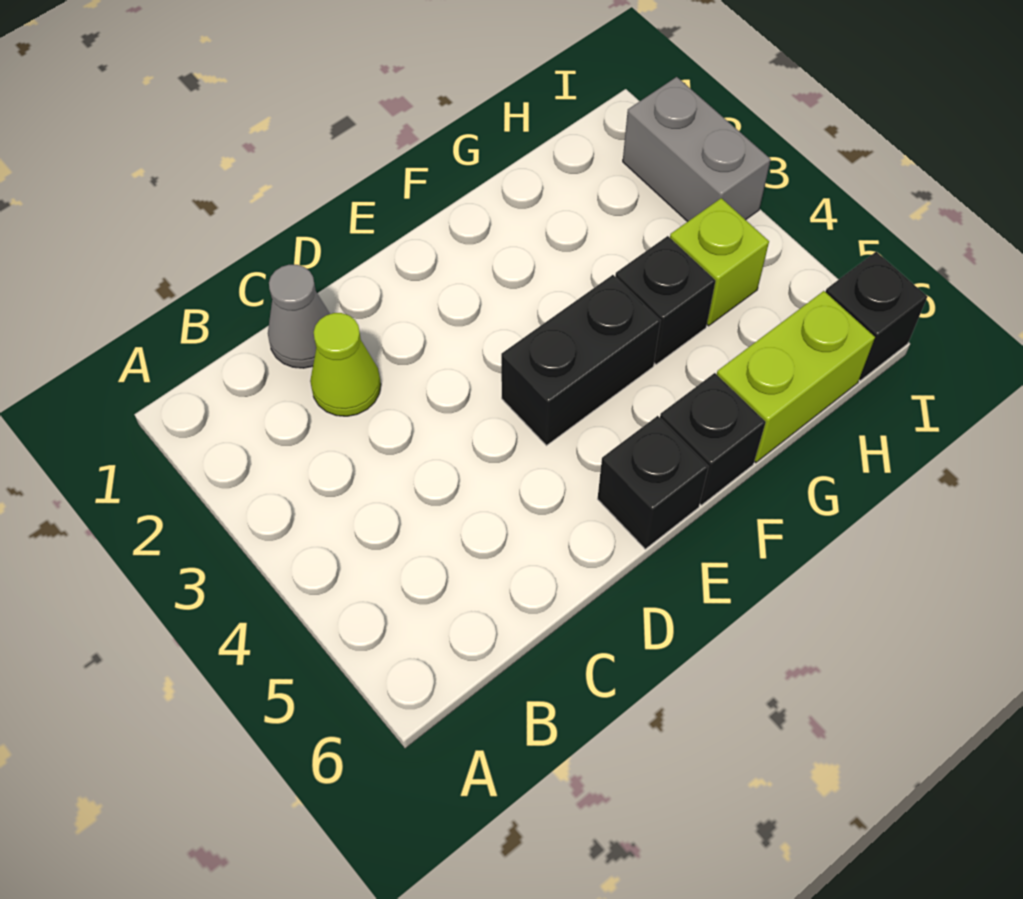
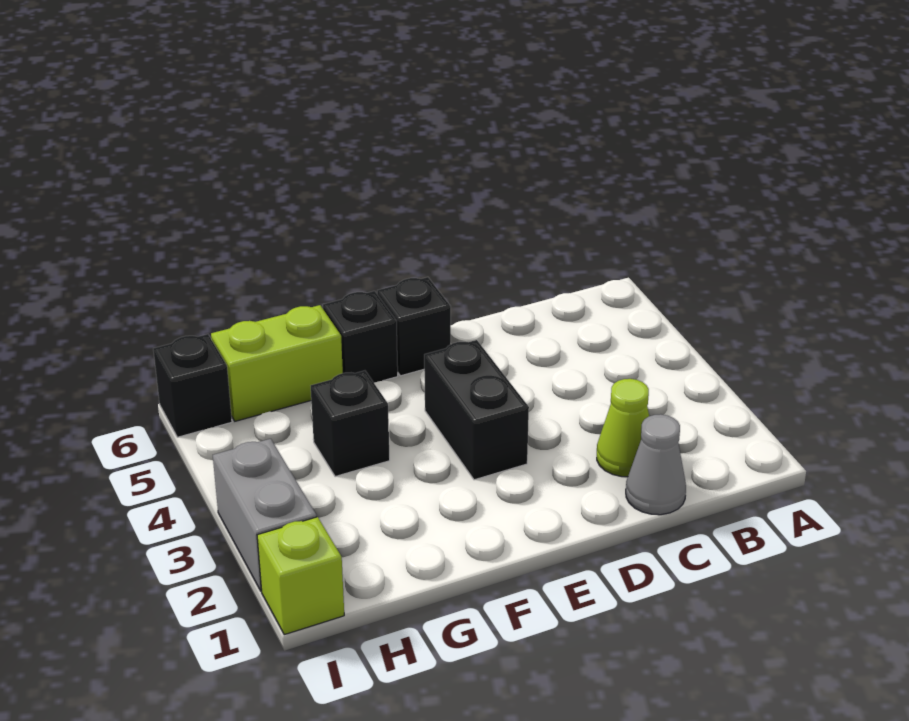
black brick E4:F4 level 1 -> black brick E3:E4 level 1
lime brick H4 level 1 -> lime brick I1 level 1

